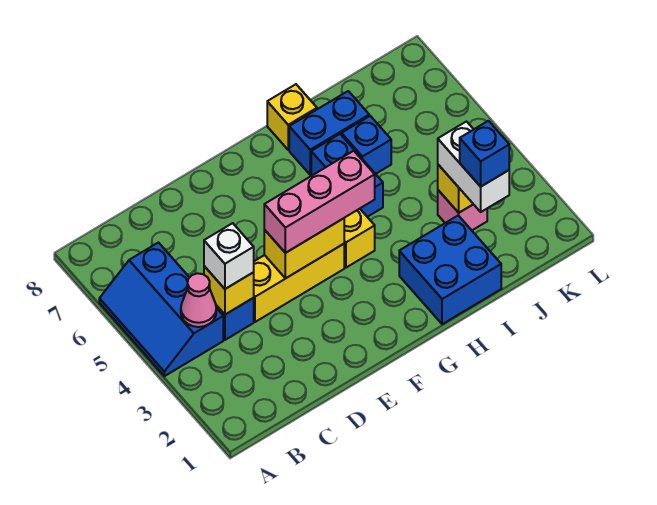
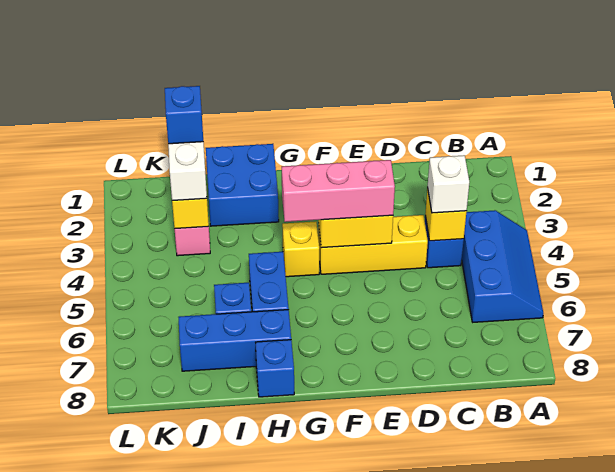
pink cone B4 level 2 -> none
blue brick H7:I7 level 1 -> blue brick H7:J7 level 1
yellow brick H8 level 1 -> blue brick H8 level 1

